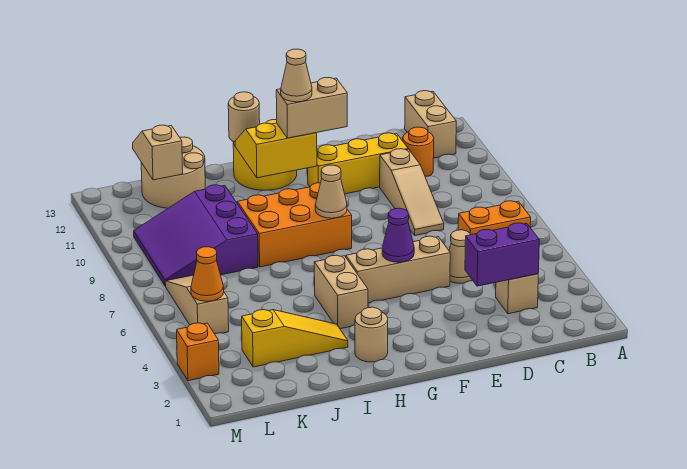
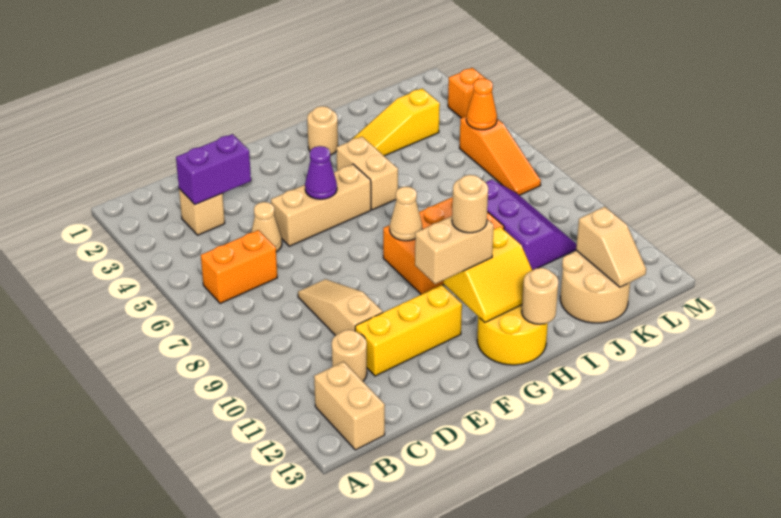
orange round brick C11 level 1 -> tan round brick C11 level 1
tan cone G11 level 4 -> tan round brick G11 level 4
purple slope J8:L10 level 1 top J -> purple slope J8:K10 level 1 top J
tan slope L5:L7 level 1 top 5 -> orange slope L5:L7 level 1 top 5

